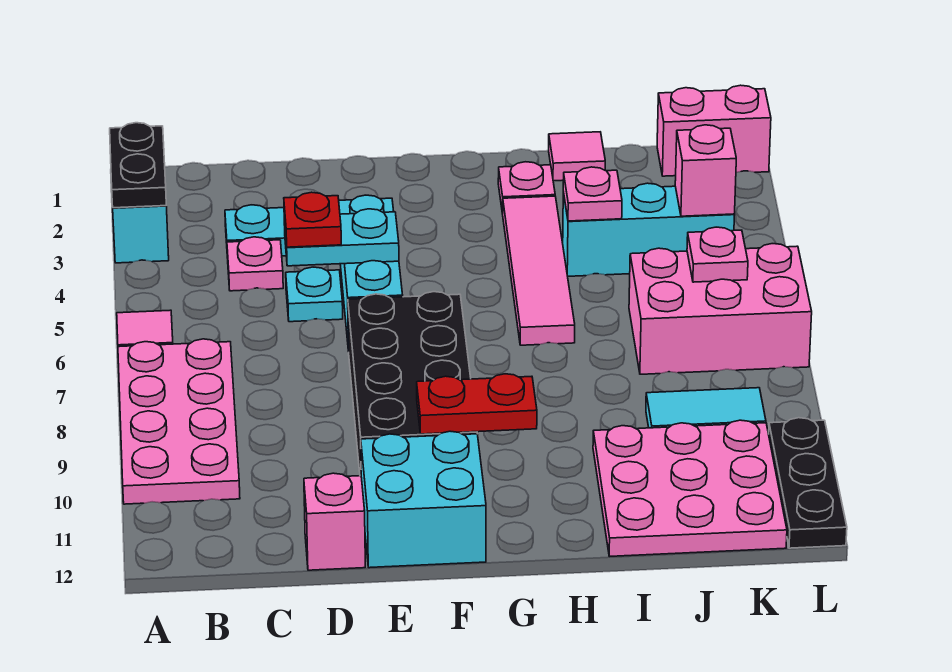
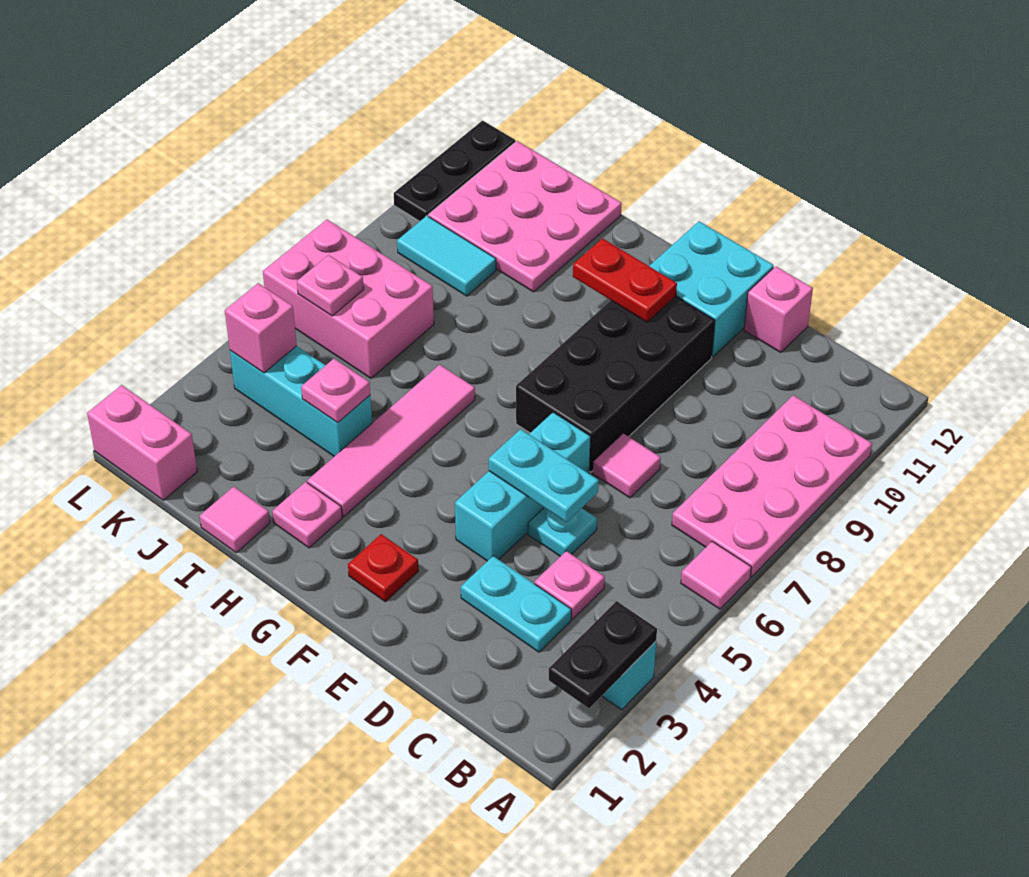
red plate D5 level 3 -> red plate F2 level 1
none -> pink tile D7 level 1

